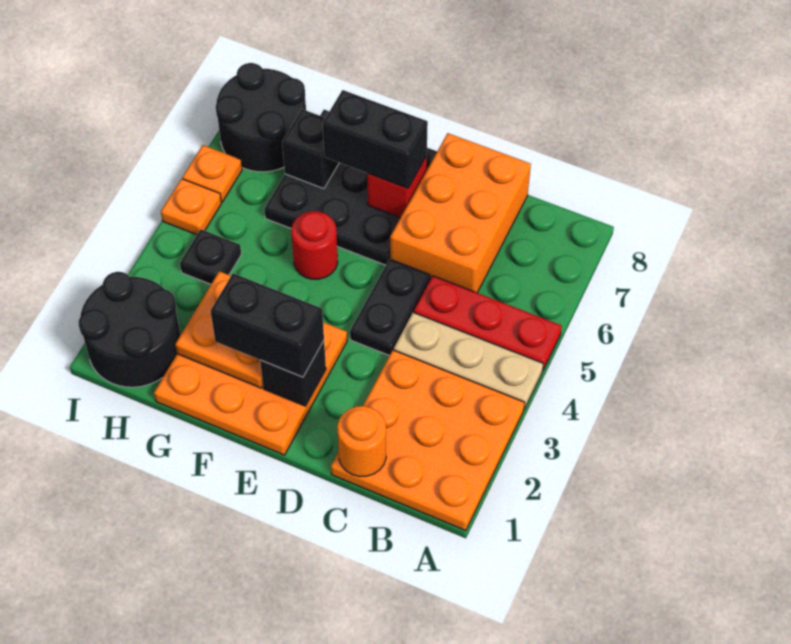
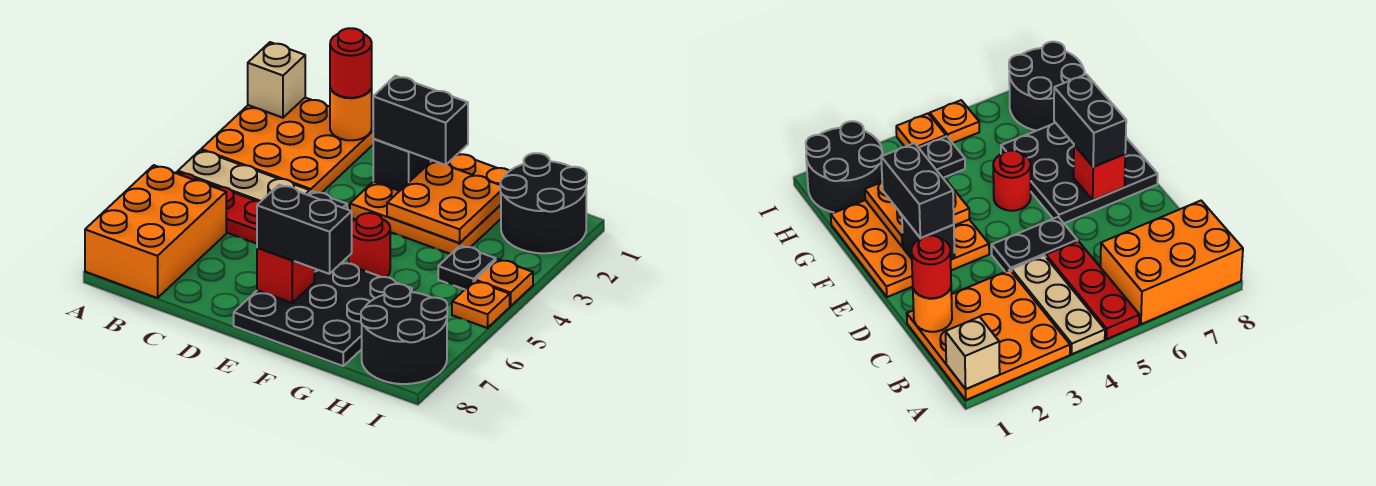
none -> tan brick A1 level 2
none -> red round brick C1 level 3
orange brick C6:D8 level 1 -> orange brick A6:B8 level 1
black brick G7 level 2 -> none
orange plate I6 level 1 -> orange plate I4 level 1

